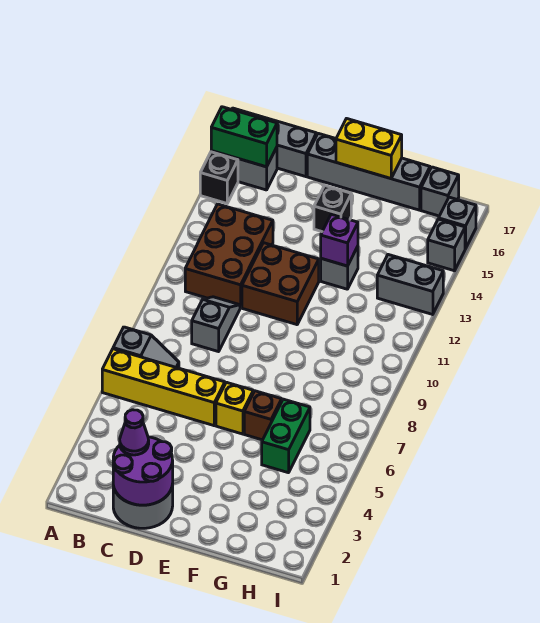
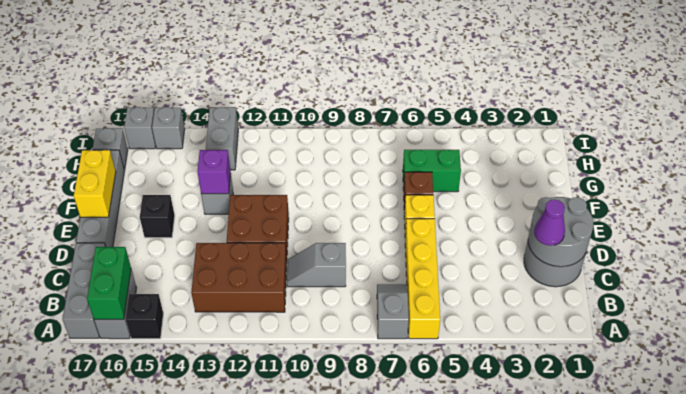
purple round brick C1:D2 level 2 -> grey round brick C1:D2 level 2

